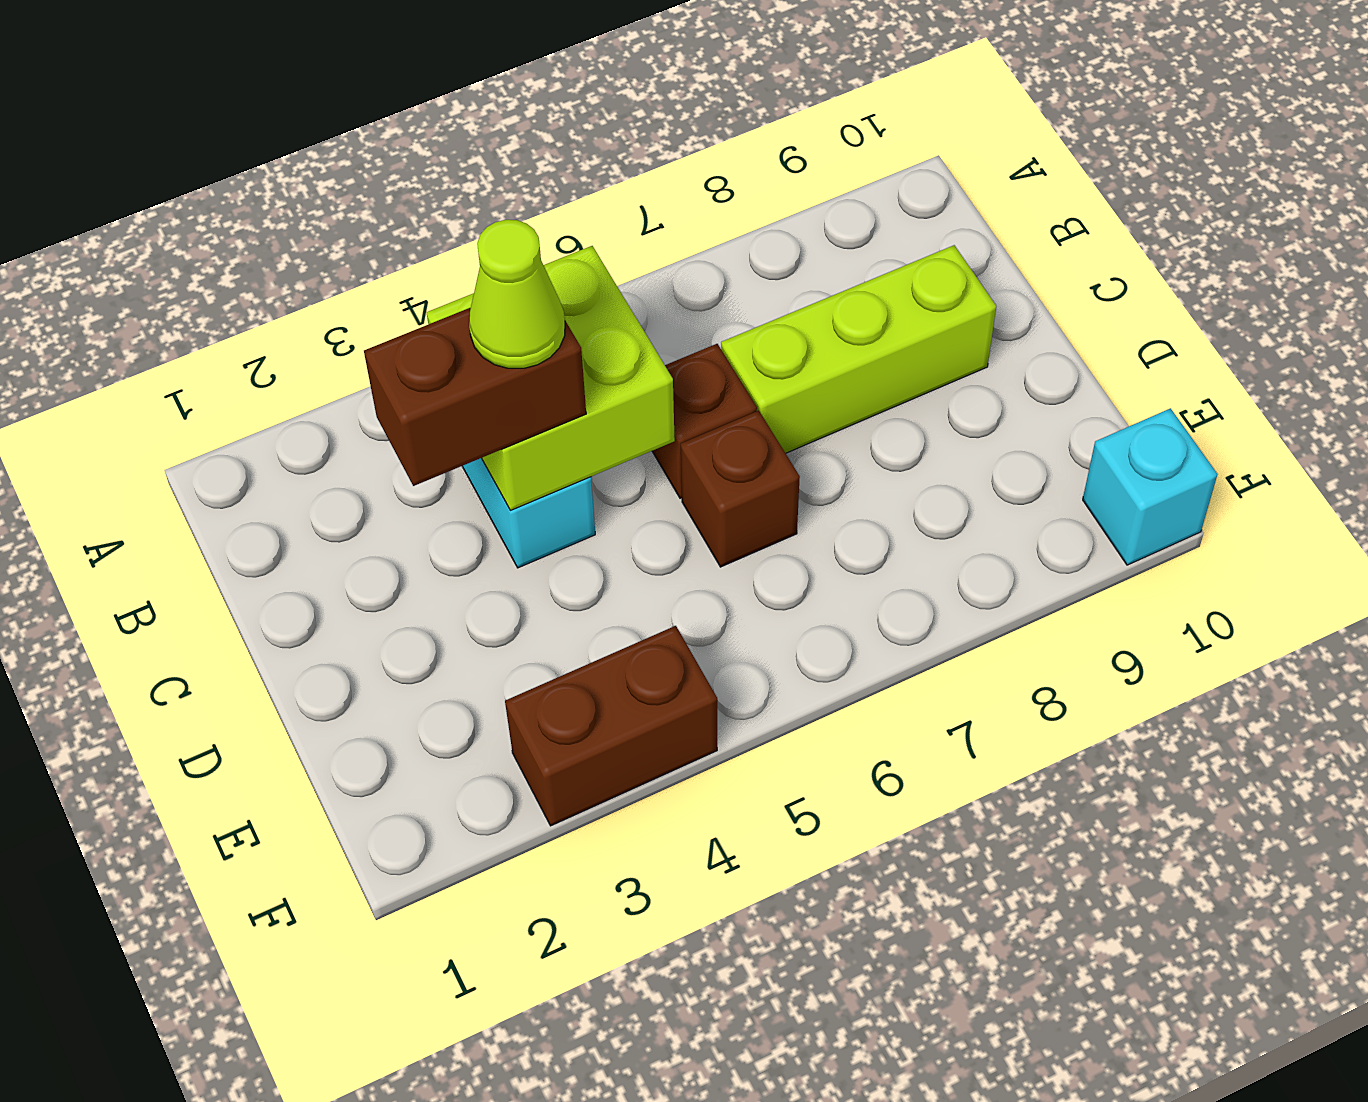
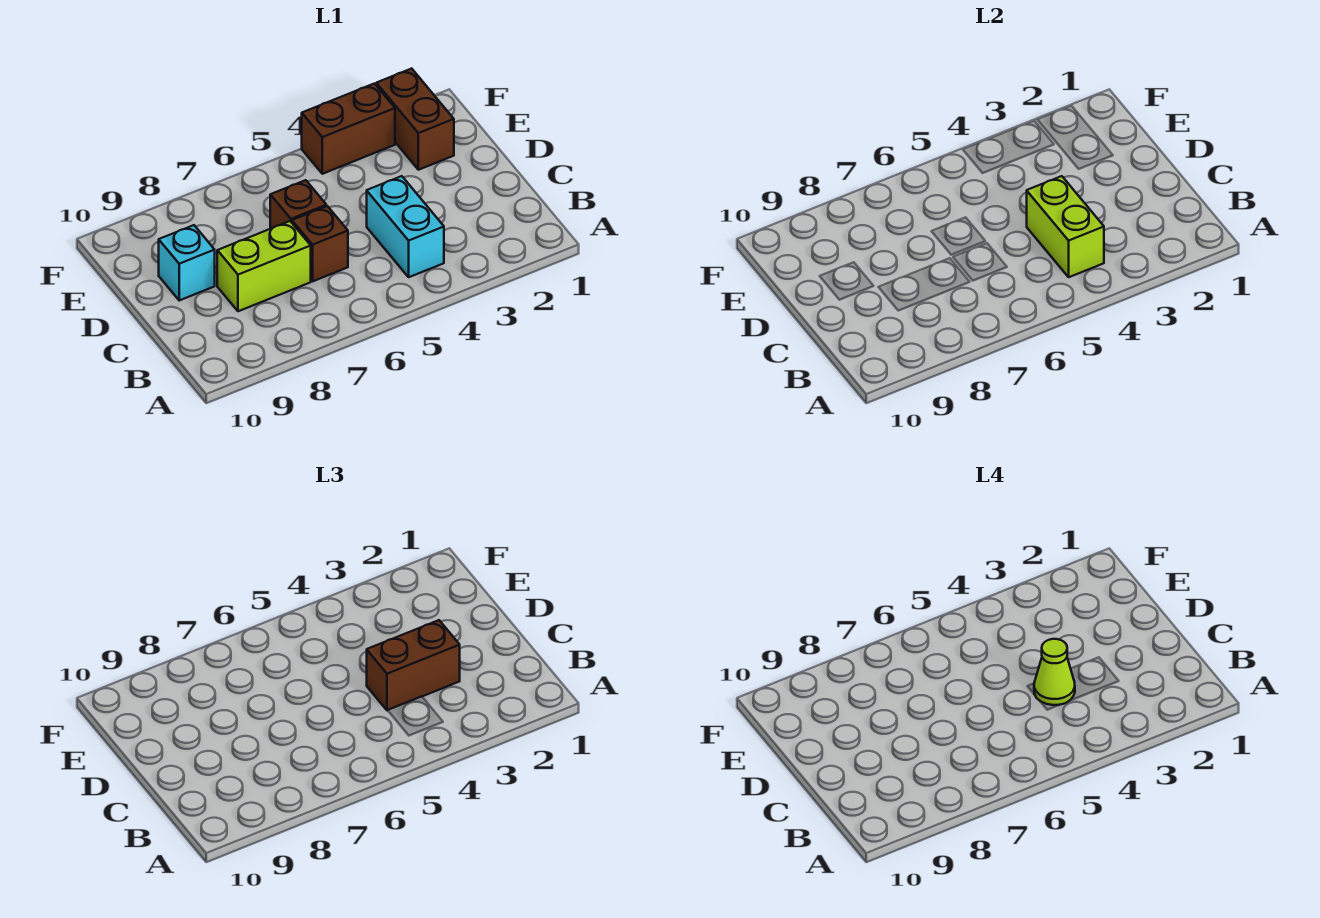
lime brick B4:C5 level 2 -> lime brick B4:C4 level 2
lime brick C7:C9 level 1 -> lime brick C7:C8 level 1
none -> brown brick E2:F2 level 1
cyan brick F10 level 1 -> cyan brick D9 level 1

